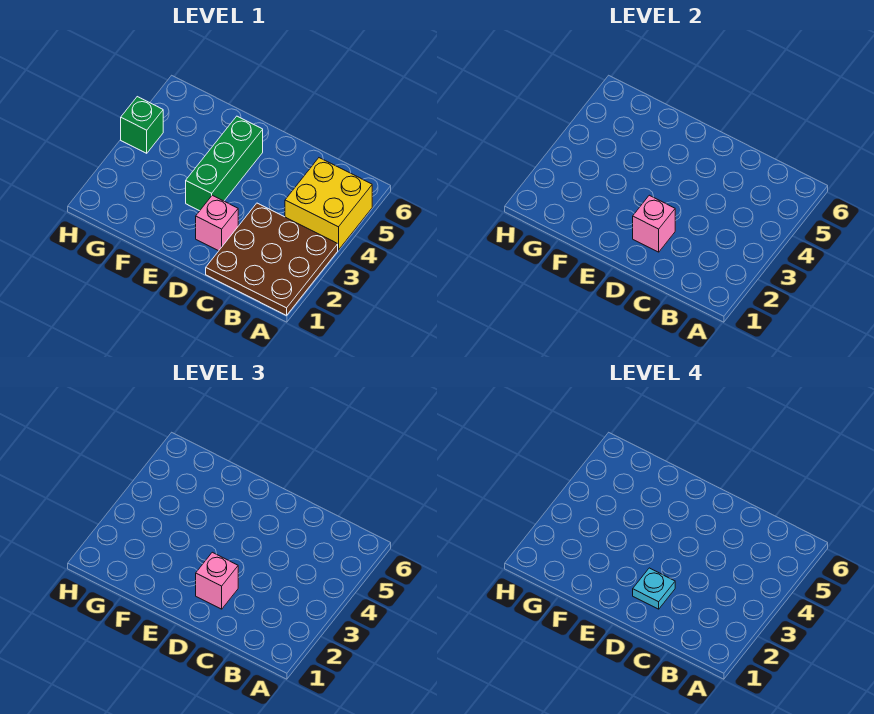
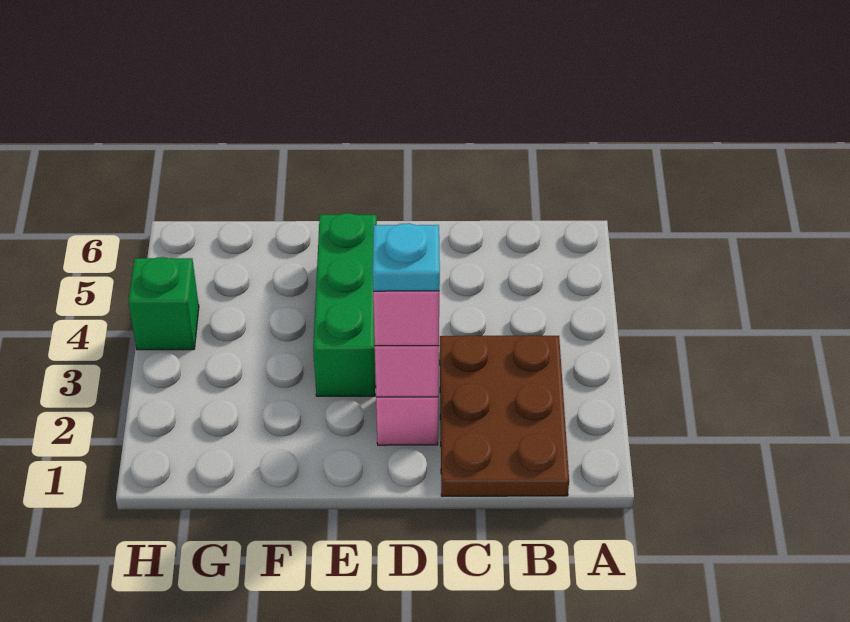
brown plate A1:C3 level 1 -> brown plate B1:C3 level 1
yellow brick A4:B5 level 1 -> none

